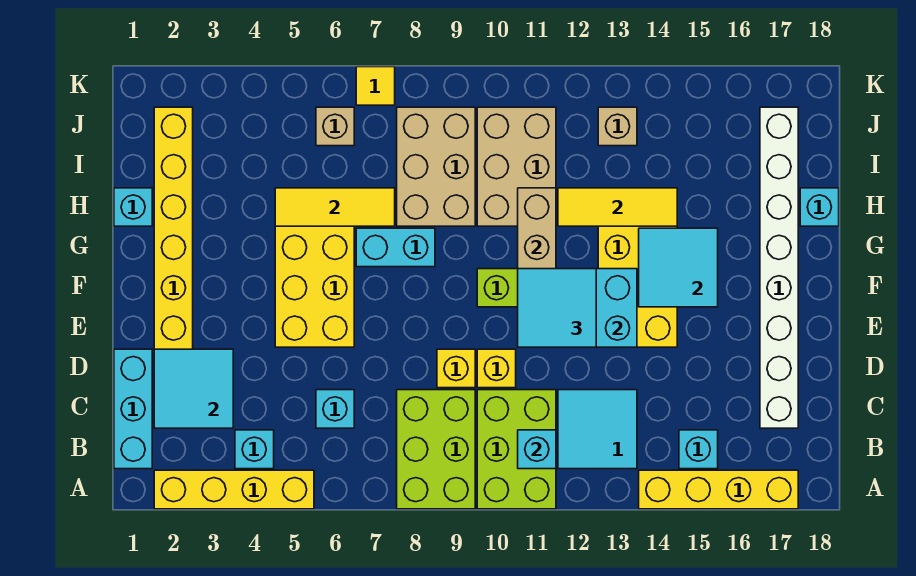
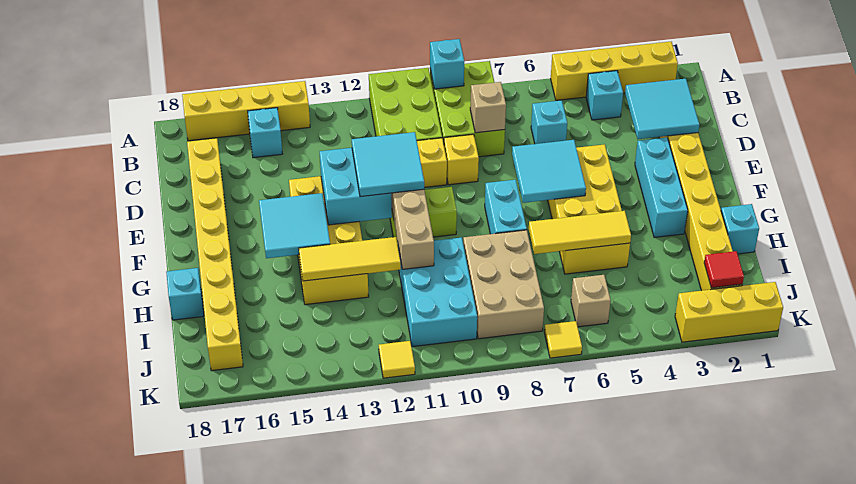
cyan brick B1:D1 level 1 -> cyan brick E3:G3 level 1
cyan brick B11 level 2 -> cyan brick A9 level 2
cyan tile B12:C13 level 1 -> cyan tile E6:F7 level 2
white brick C17:J17 level 1 -> yellow brick C17:J17 level 1
cyan brick G7:G8 level 1 -> cyan brick F8:G8 level 1
tan brick H10:J11 level 1 -> cyan brick H10:J11 level 1
none -> red tile J2 level 2
tan brick J13 level 1 -> tan brick C8 level 2
none -> yellow brick K1:K3 level 1
none -> yellow tile K12 level 1

